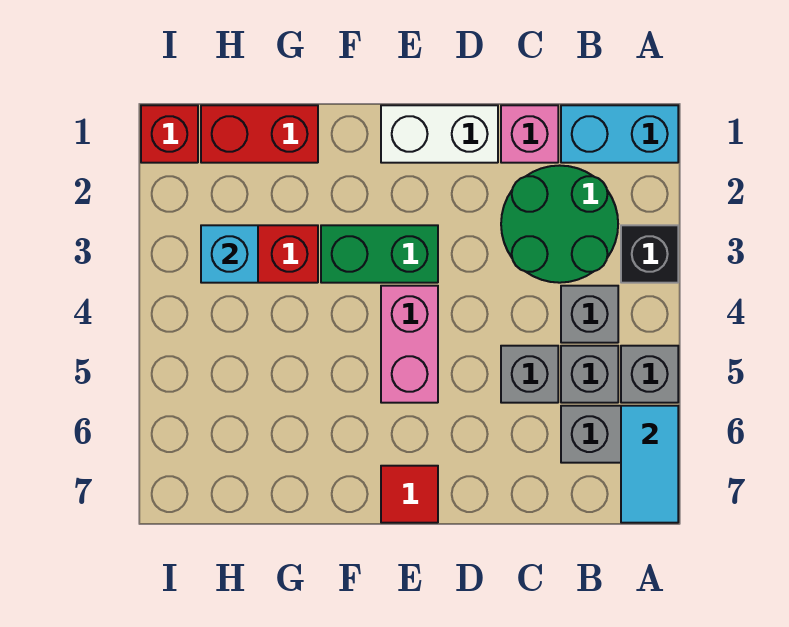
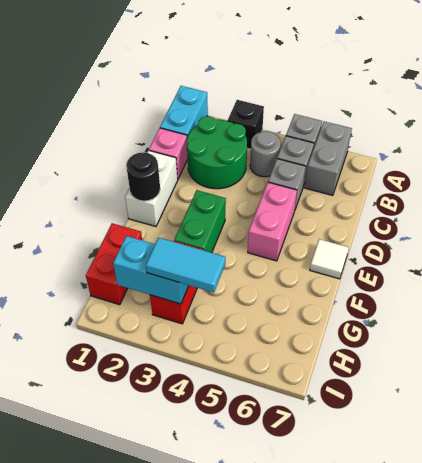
cyan tile A6:A7 level 2 -> cyan tile H3:H4 level 3
grey brick B4 level 1 -> grey round brick B4 level 1
none -> black round brick E1 level 2
pink brick E4:E5 level 1 -> pink brick D5:E5 level 1
red tile E7 level 1 -> white tile E7 level 1
cyan brick H3 level 2 -> cyan brick H2:H3 level 2
red brick I1 level 1 -> none

